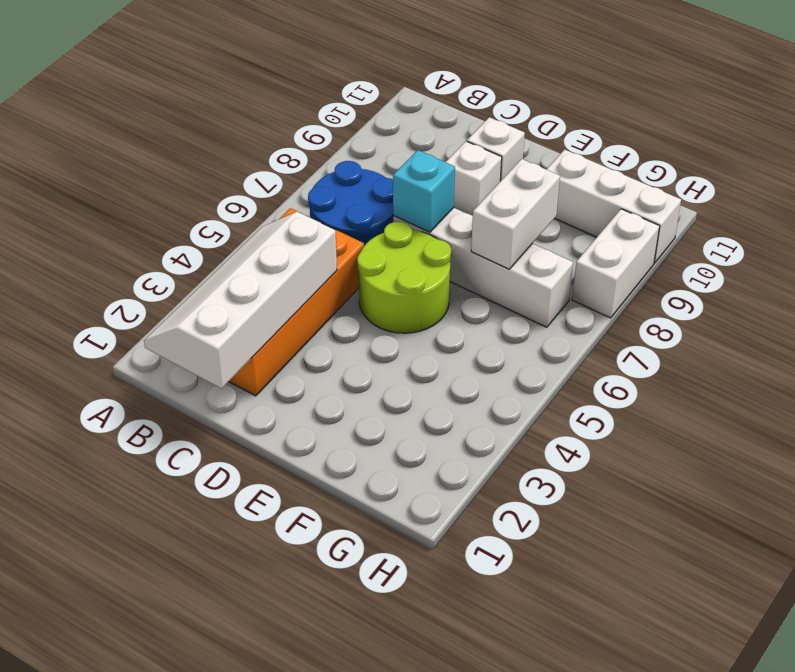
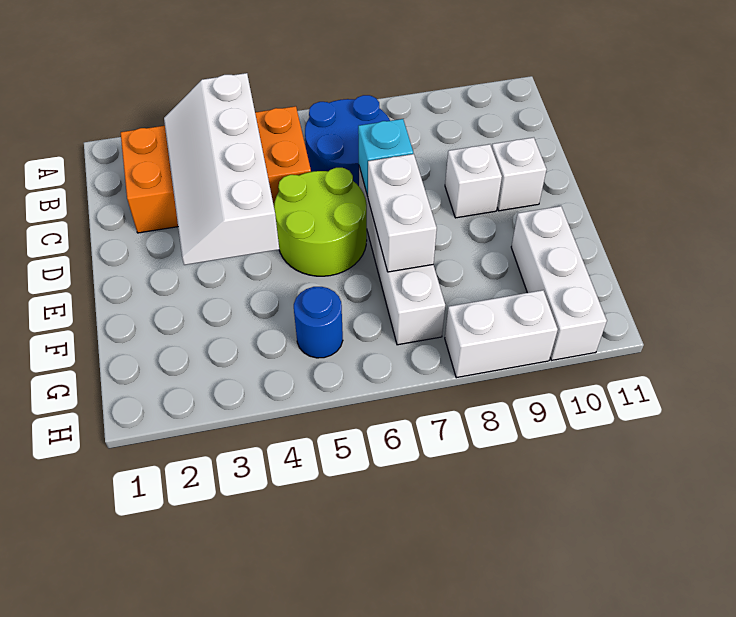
white slope B1:C4 level 2 top C -> white slope B3:E4 level 2 top 4
white brick F7:F8 level 2 -> white brick E7:F7 level 2
none -> blue round brick G5 level 1

